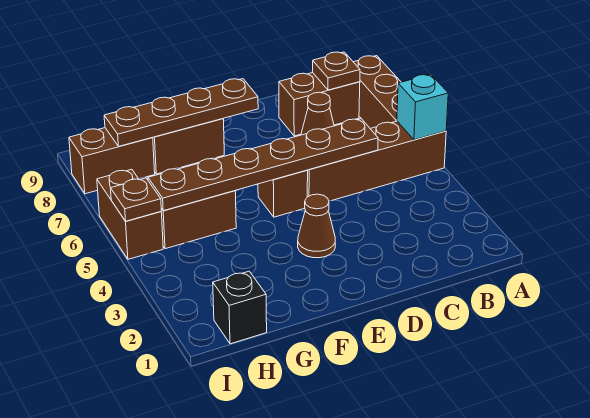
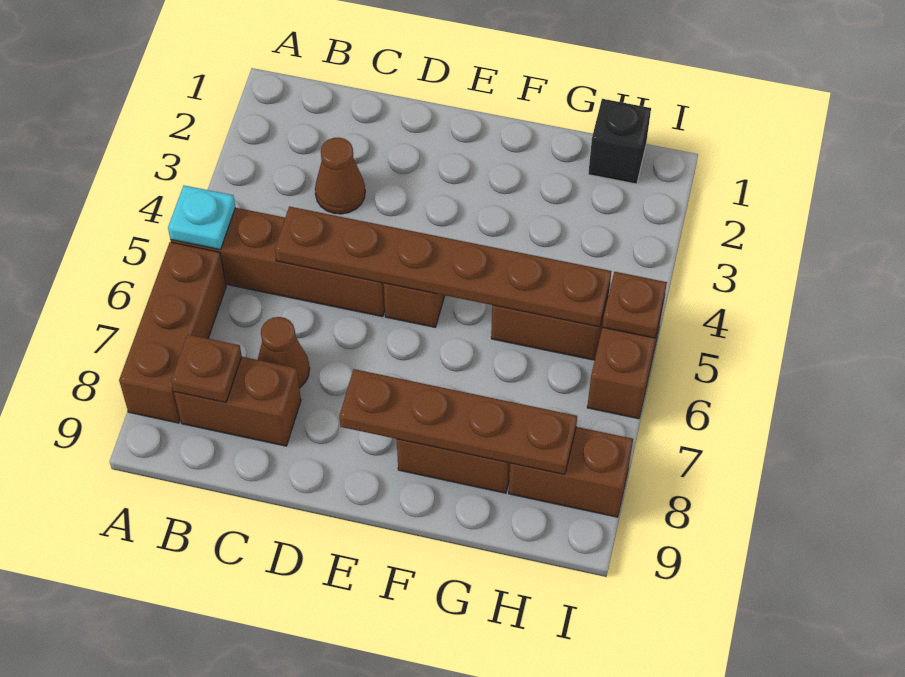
cyan brick A5 level 2 -> cyan plate A5 level 2
brown cone E3 level 1 -> brown cone C3 level 1

